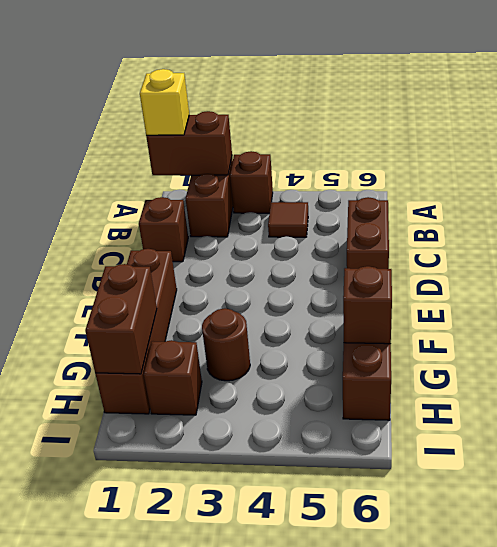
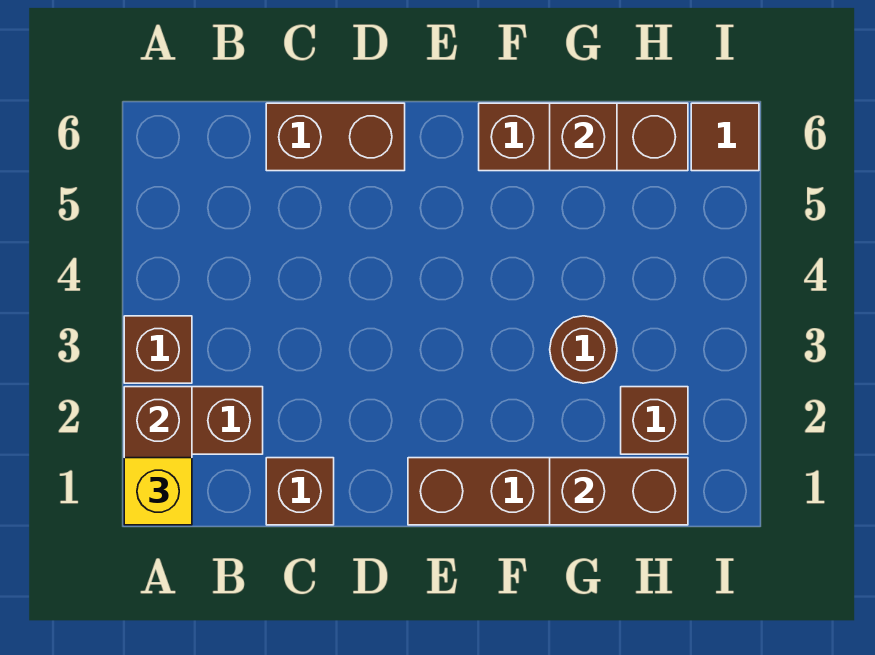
brown tile B4 level 1 -> brown tile I6 level 1

